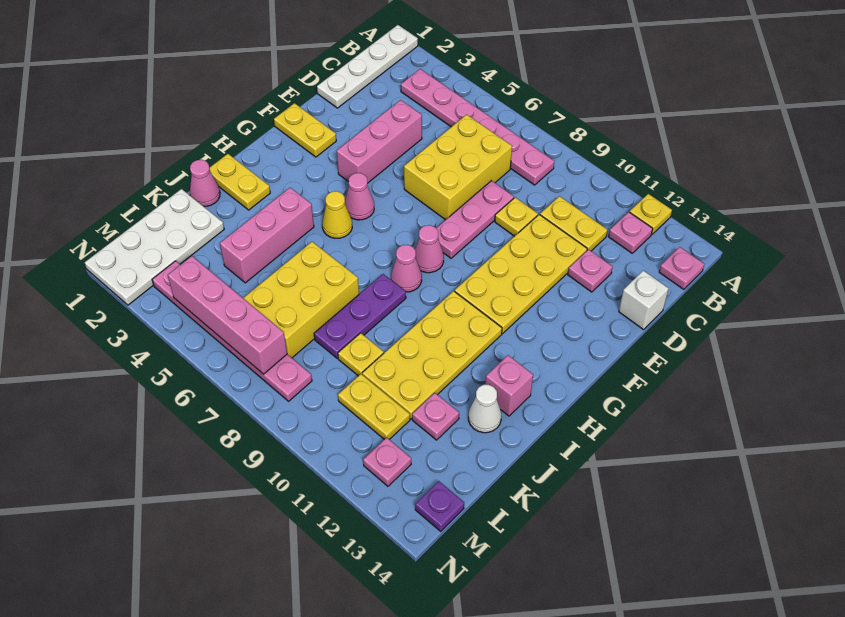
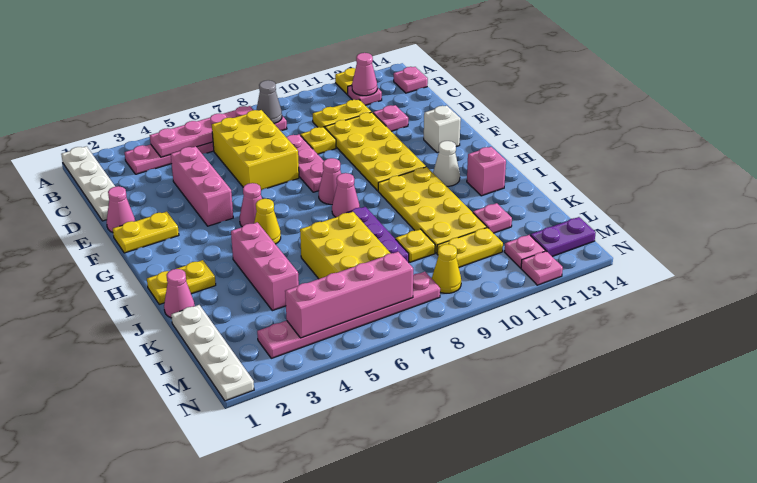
none -> pink plate B4:B7 level 2
none -> grey cone B8 level 2
none -> pink cone B12 level 2
white brick D14 level 1 -> white brick F13 level 1
none -> pink cone E1 level 1
white cone J13 level 1 -> white cone H12 level 1
white plate K1:N2 level 1 -> white plate K1:N1 level 1
none -> yellow cone M9 level 1
purple plate M14 level 1 -> purple plate M13:M14 level 1
none -> pink plate N12 level 1

